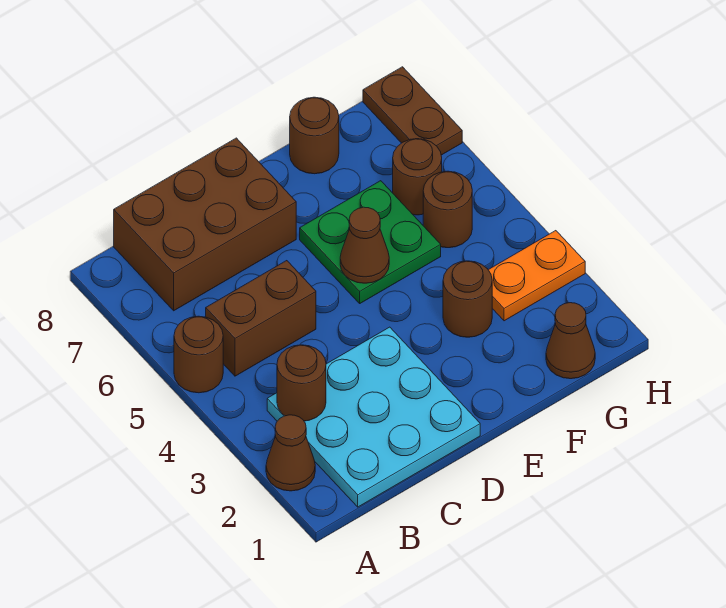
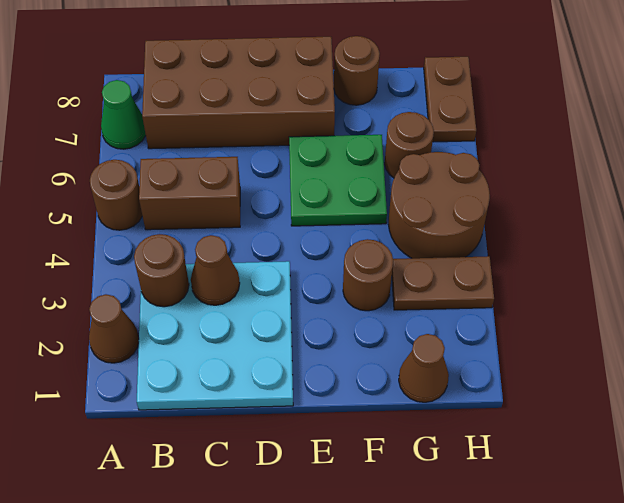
none -> green cone A7 level 1
brown brick B7:D8 level 1 -> brown brick B7:E8 level 1
brown cone E5 level 2 -> brown cone C3 level 2
orange plate G3:H3 level 1 -> brown plate G3:H3 level 1
brown round brick G5 level 1 -> brown round brick G4:H5 level 1

